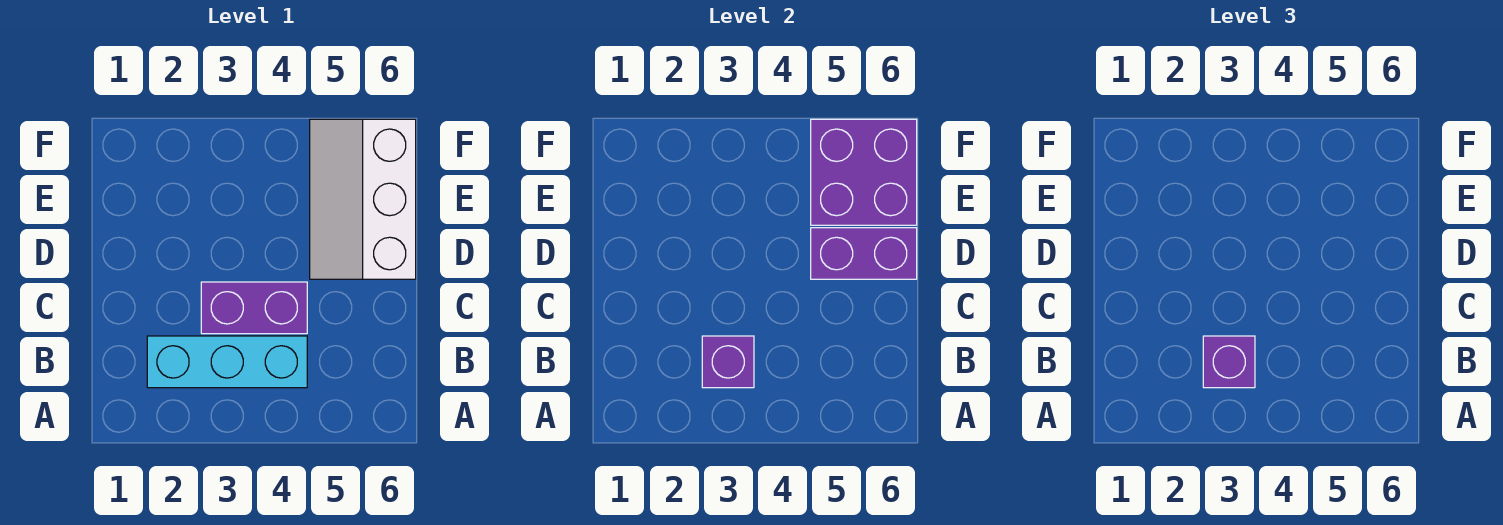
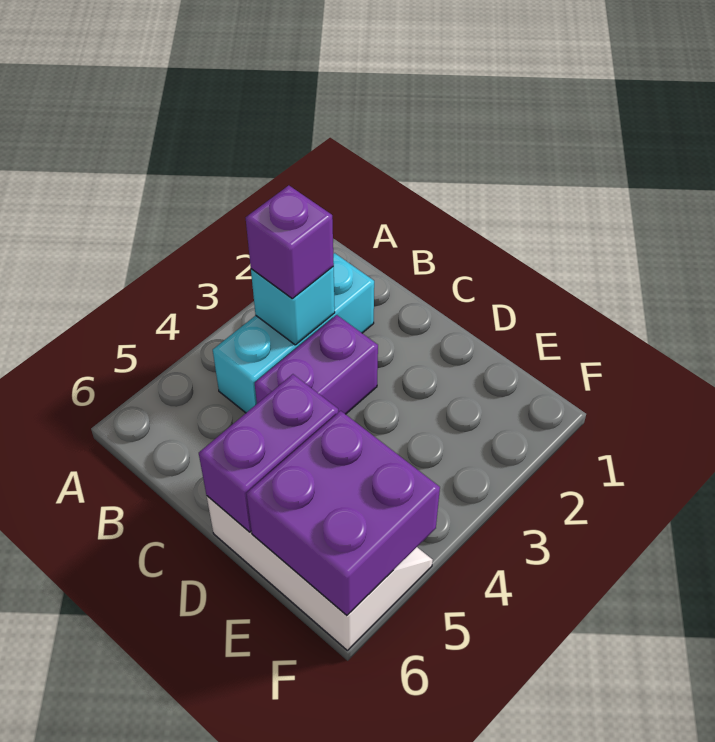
purple brick B3 level 2 -> cyan brick B3 level 2

